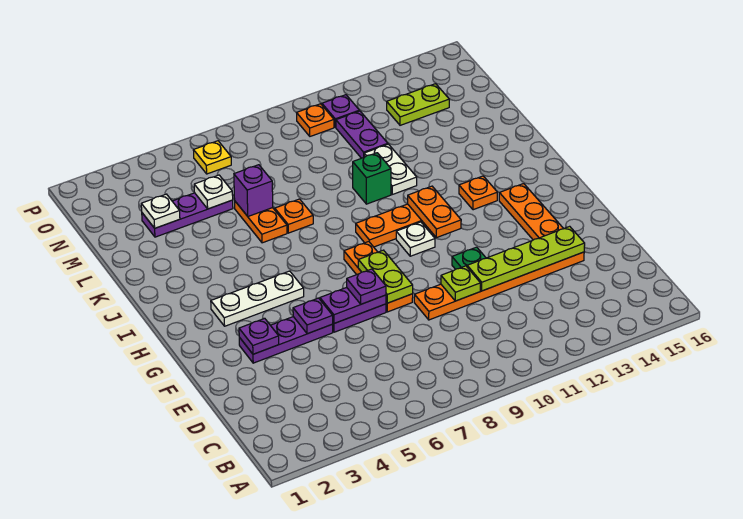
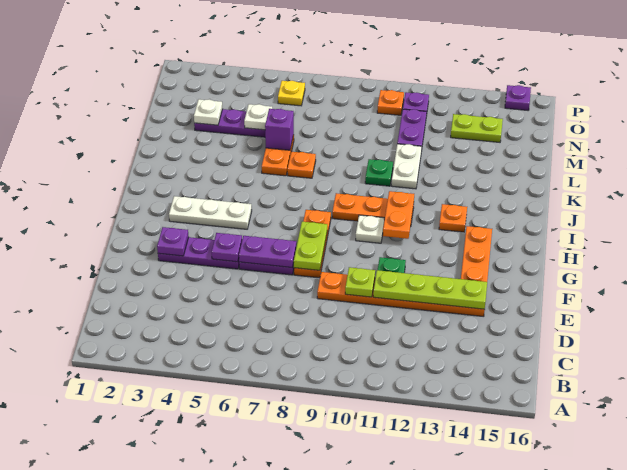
purple plate F7 level 3 -> purple plate P15 level 1
green brick K10 level 1 -> green plate K10 level 1

